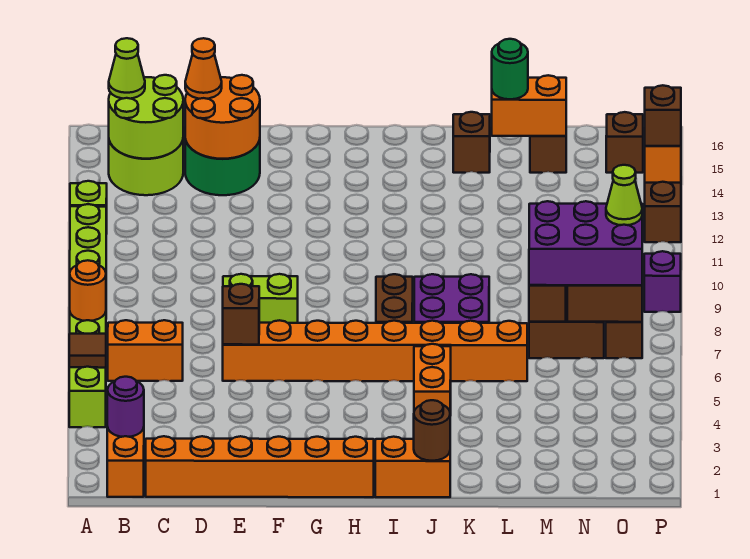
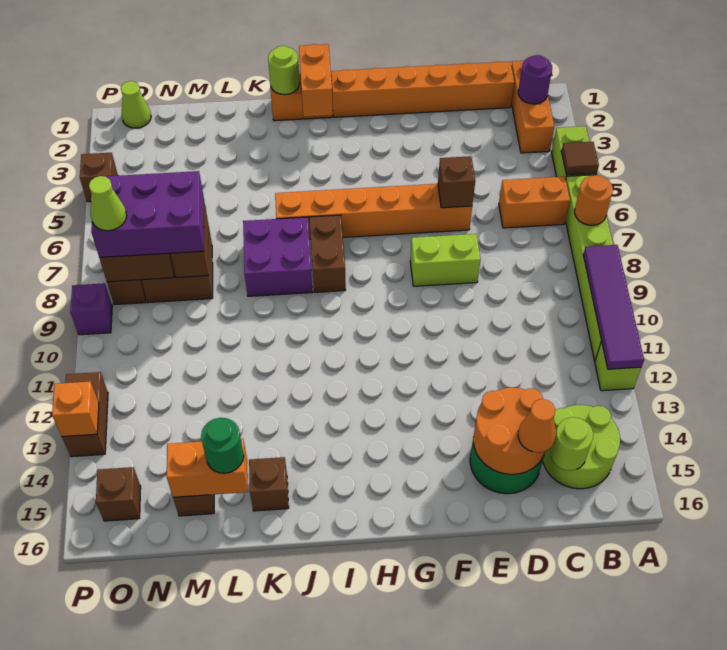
none -> purple tile A9:A12 level 2
lime round brick B14:C15 level 2 -> lime round brick C15 level 2
lime cone B15 level 3 -> lime cone O1 level 1
orange brick E6:L6 level 1 -> orange brick E6:J6 level 1
brown round brick J1 level 2 -> lime round brick J1 level 2
orange brick J4:J5 level 1 -> orange brick I1:I2 level 2
brown brick P13 level 3 -> brown brick P4 level 1

